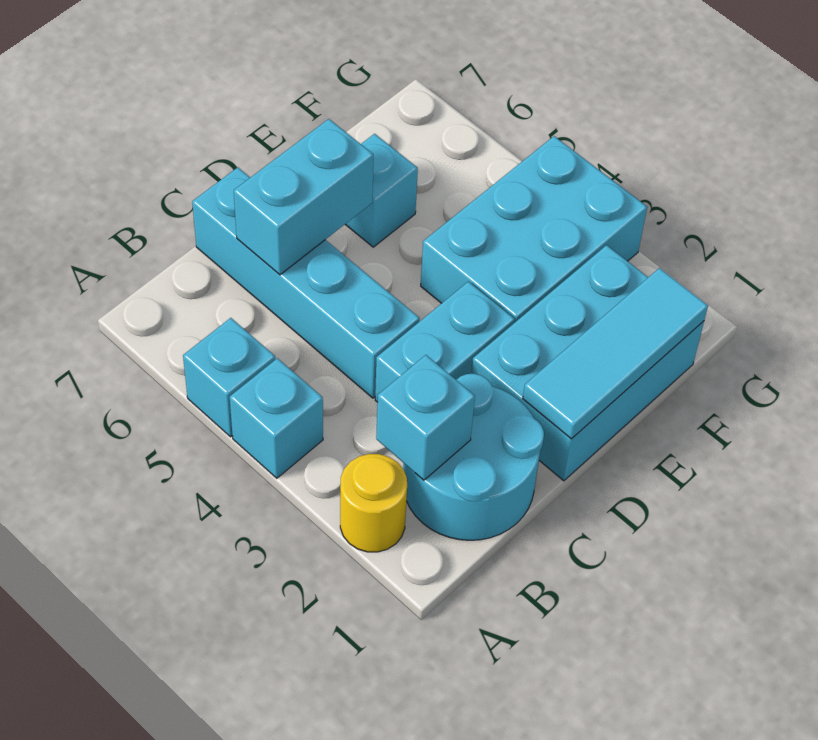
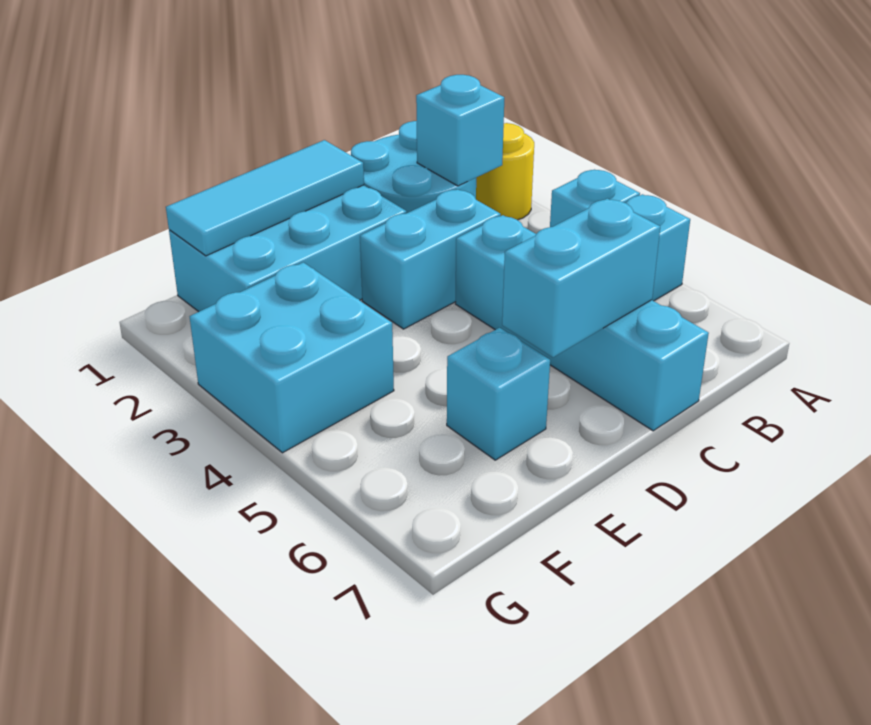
cyan brick E3:G4 level 1 -> cyan brick F3:G4 level 1

